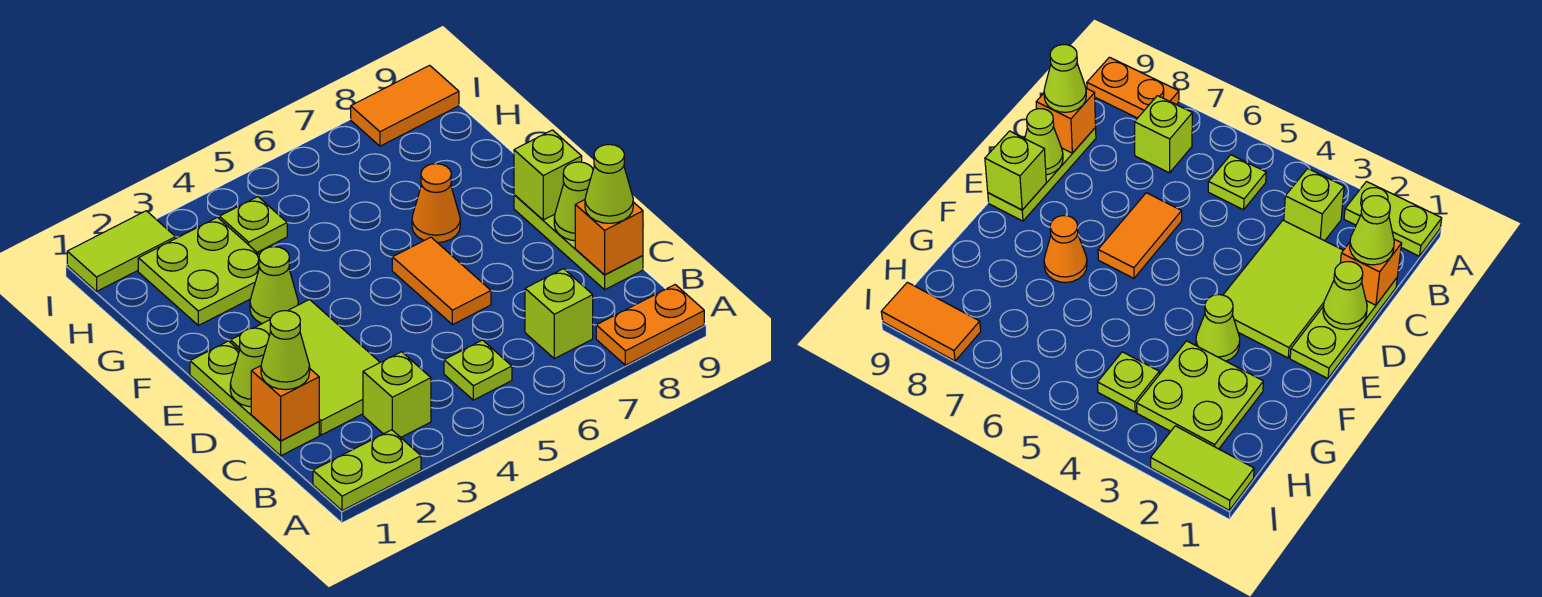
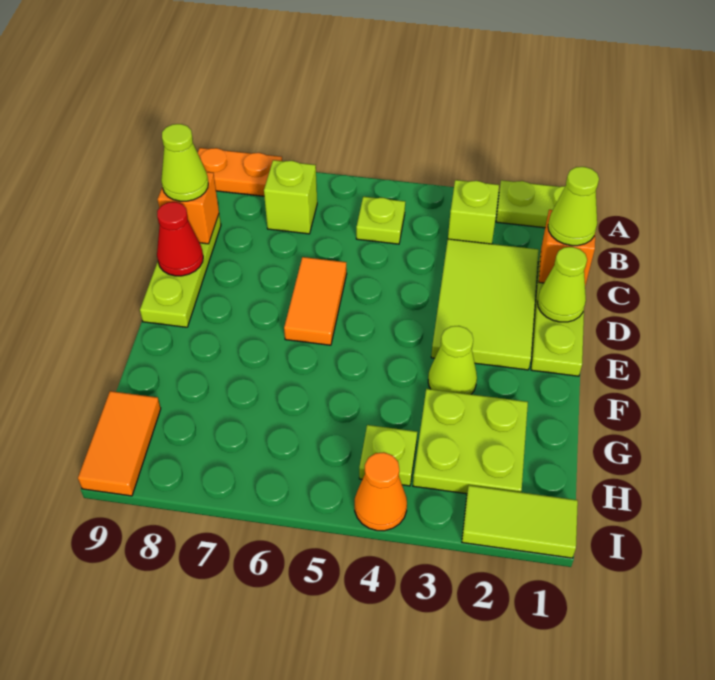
lime cone D9 level 2 -> red cone D9 level 2
lime brick E9 level 2 -> none
orange cone F7 level 1 -> orange cone I4 level 1
orange tile I8:I9 level 1 -> orange tile H9:I9 level 1

